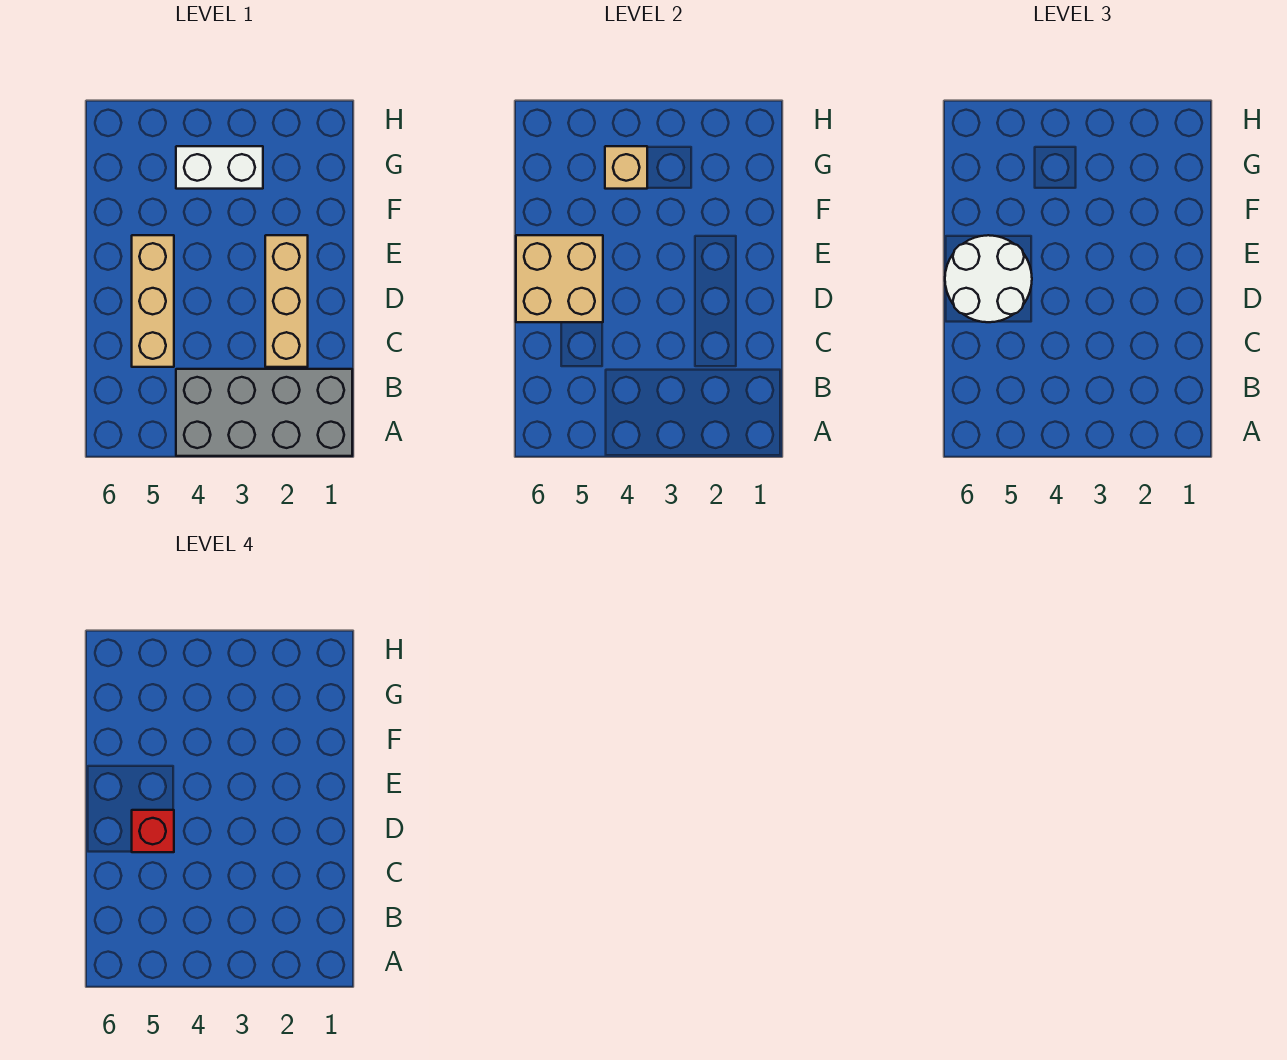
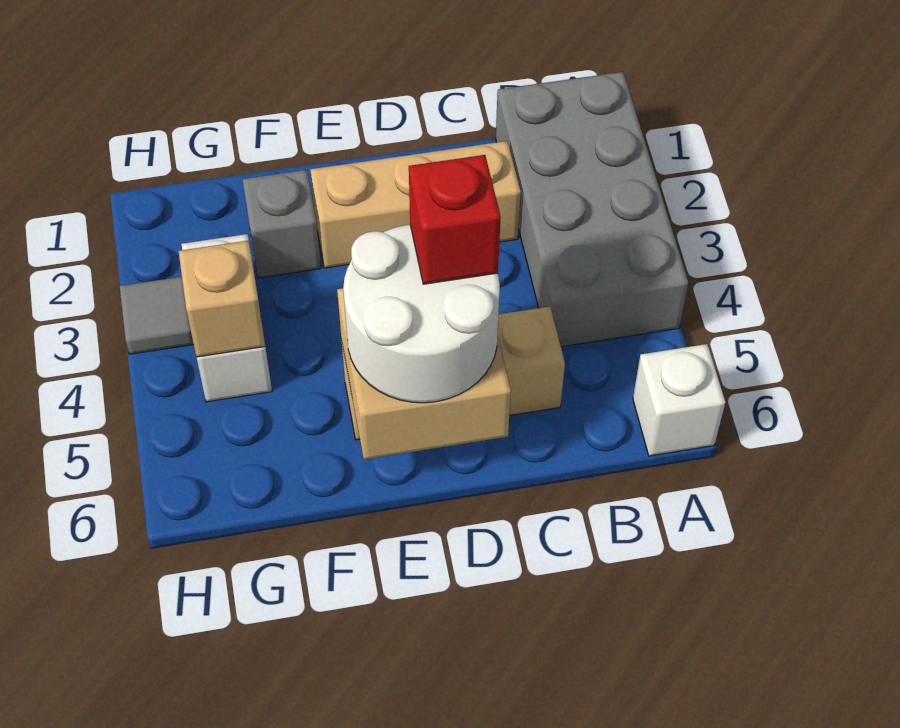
none -> white brick A6 level 1
none -> grey brick F2 level 1
none -> grey tile H3 level 1

